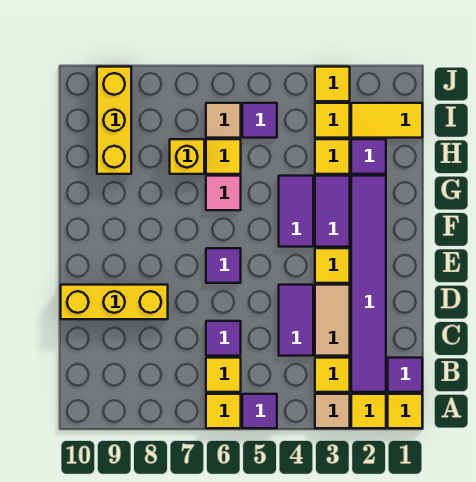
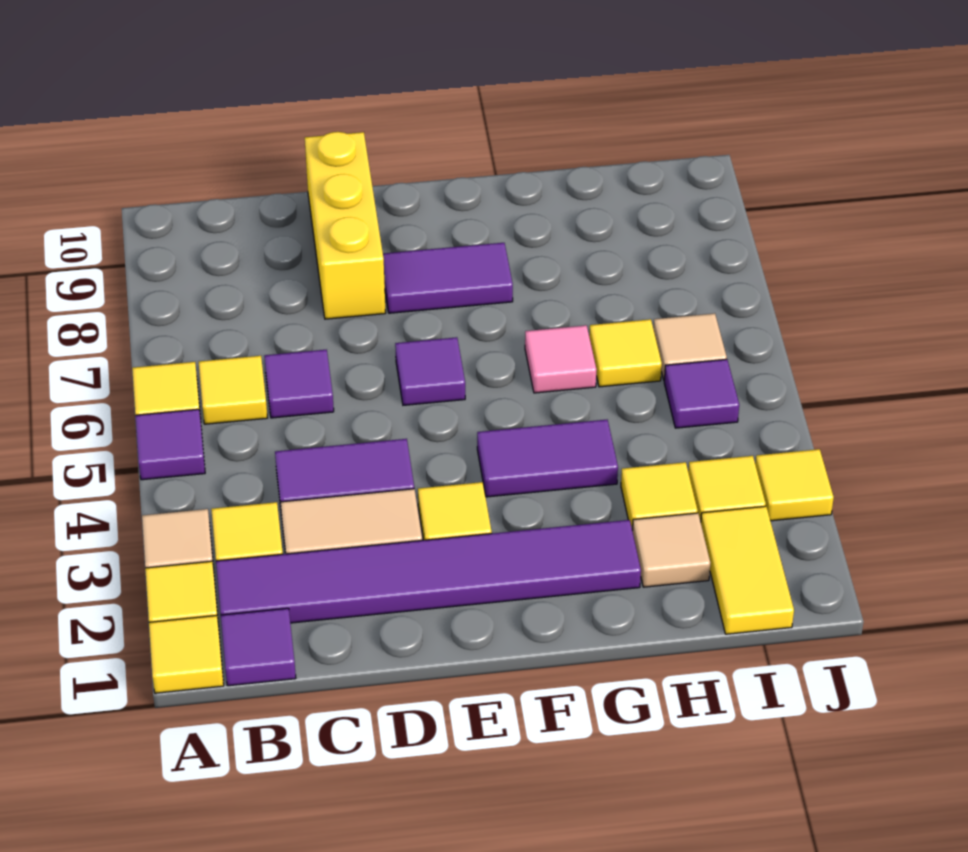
purple tile F3:G3 level 1 -> purple tile E8:F8 level 1
purple tile H2 level 1 -> tan tile H2 level 1
yellow brick H7 level 1 -> none
yellow brick H9:J9 level 1 -> none

